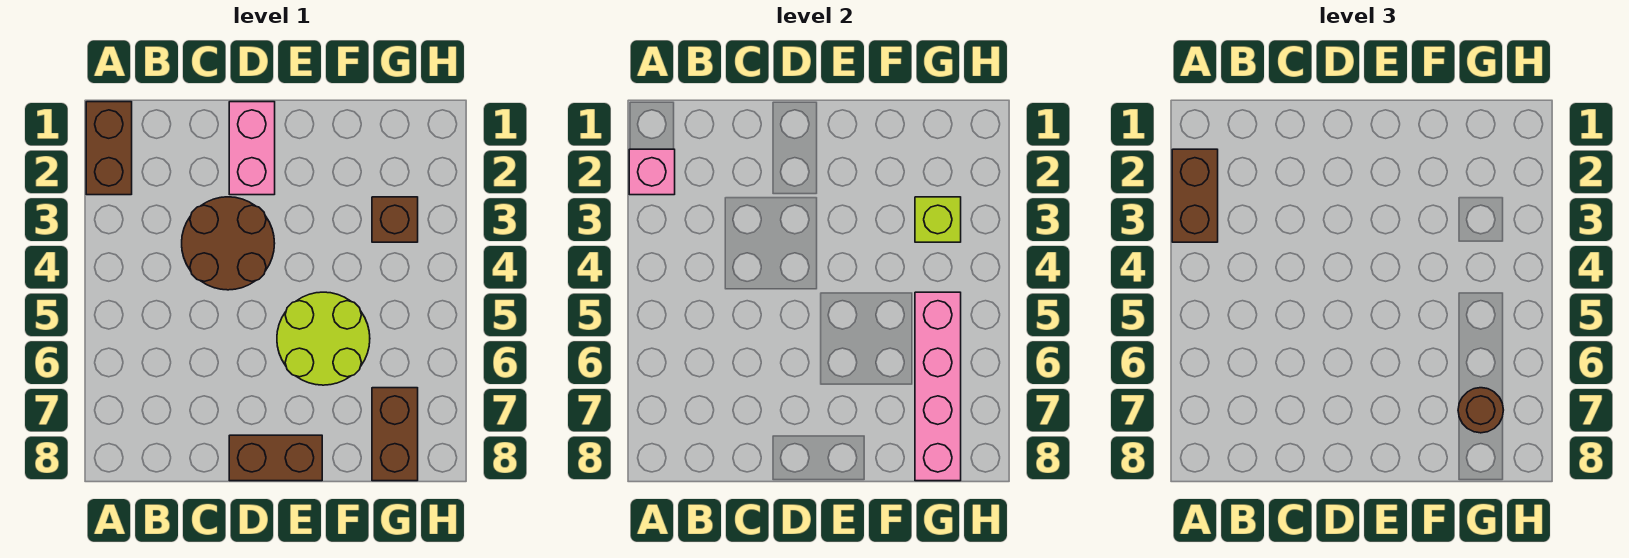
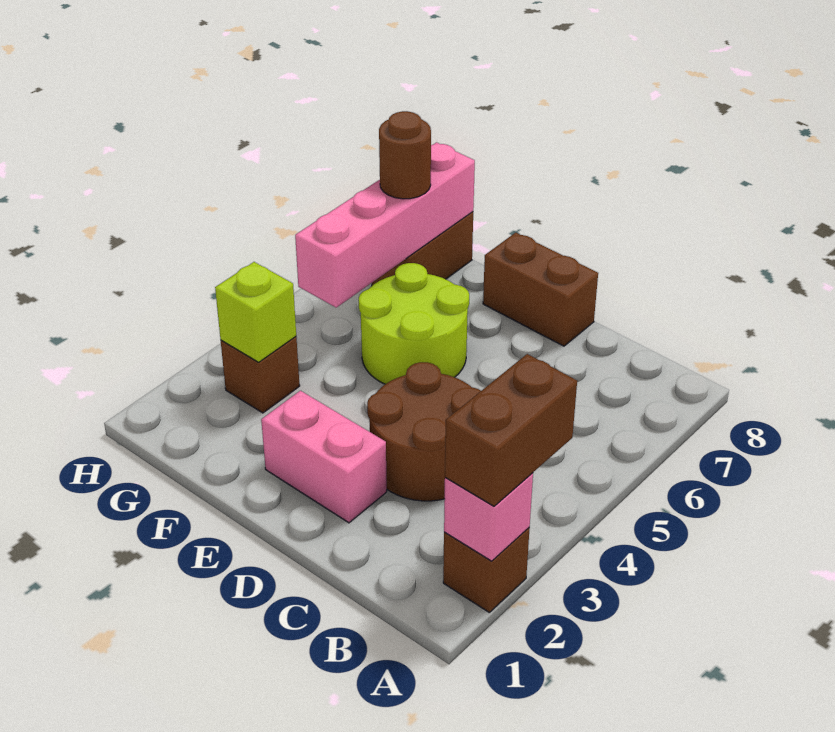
brown brick A1:A2 level 1 -> brown brick A2 level 1
pink brick D1:D2 level 1 -> pink brick D2:E2 level 1

